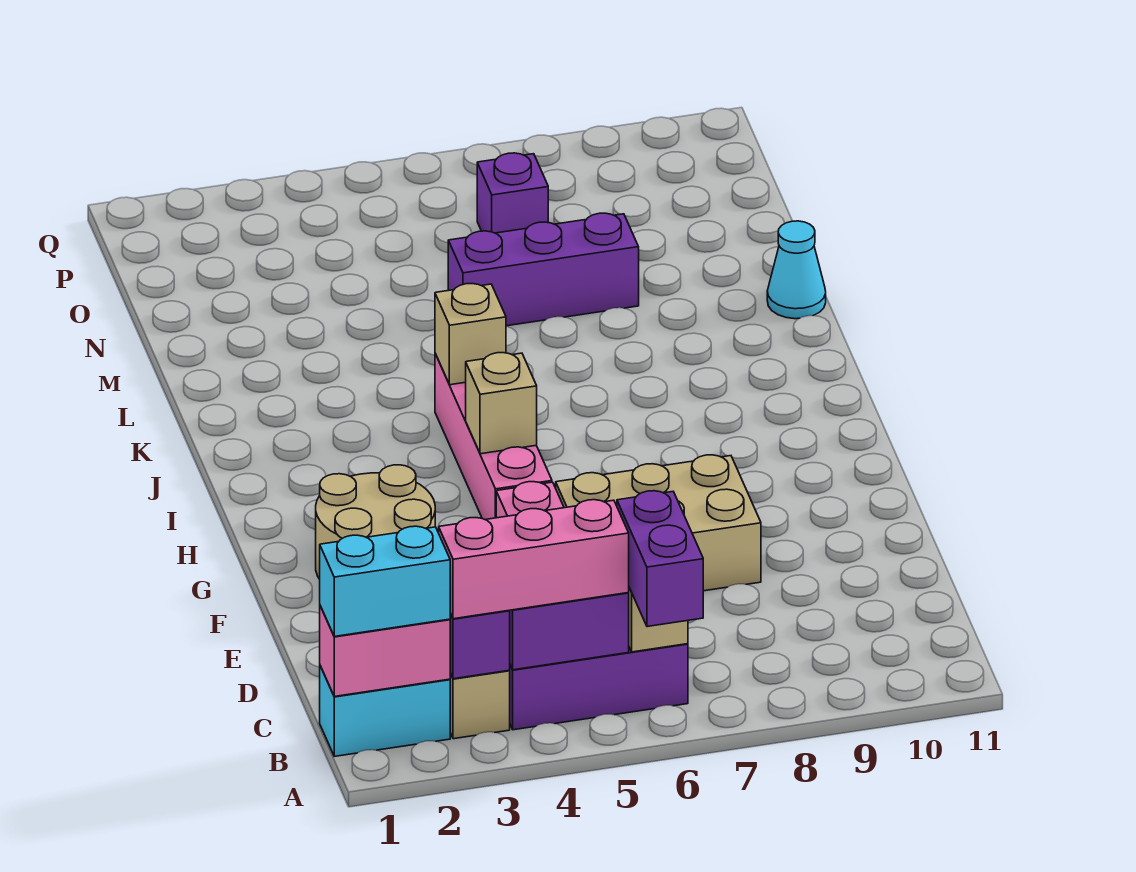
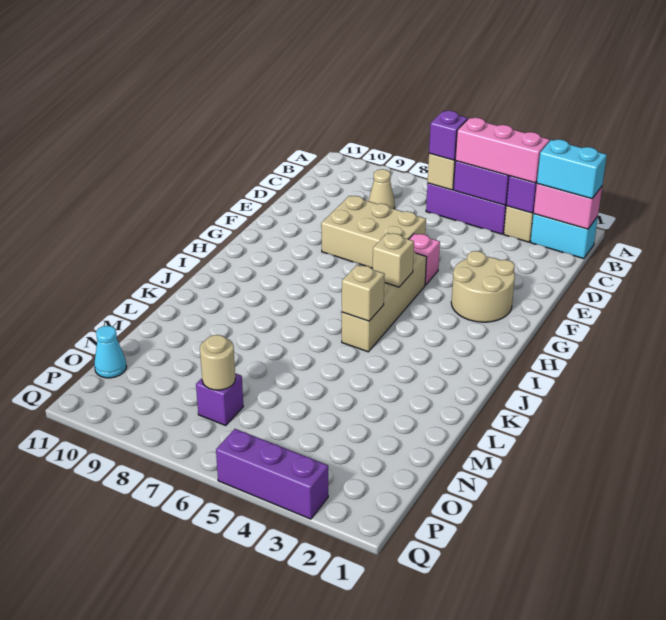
purple brick A6:B6 level 3 -> purple brick B6 level 3
none -> tan cone C8 level 1
pink brick G5:J5 level 1 -> tan brick G5:J5 level 1
cyan cone L11 level 1 -> cyan cone O11 level 1
purple brick M6:M8 level 1 -> purple brick Q3:Q5 level 1
none -> tan round brick O7 level 2

